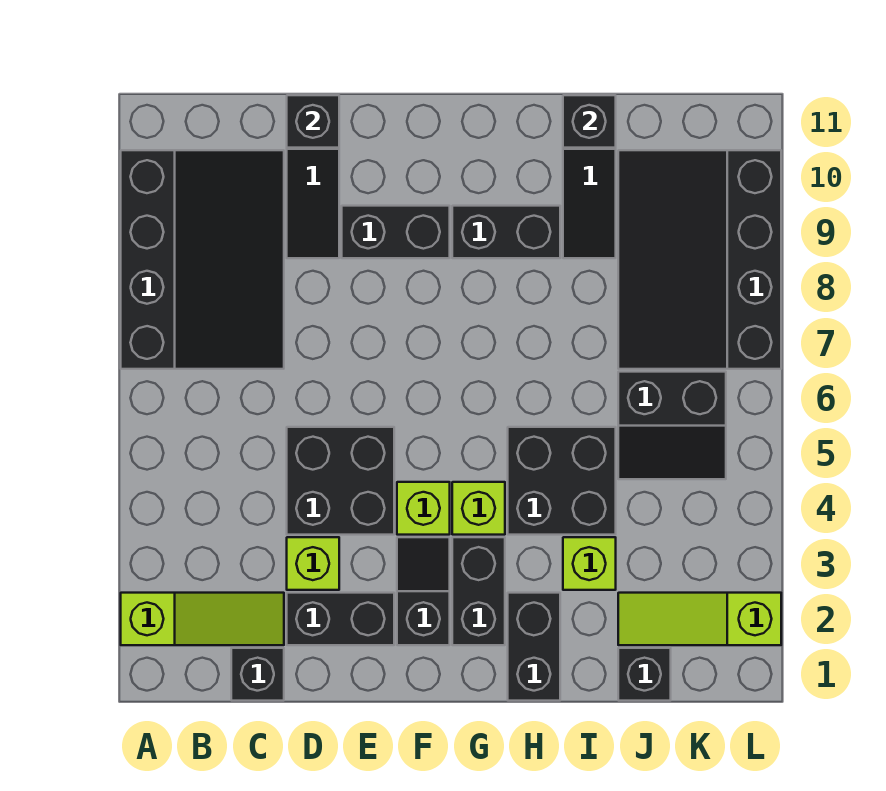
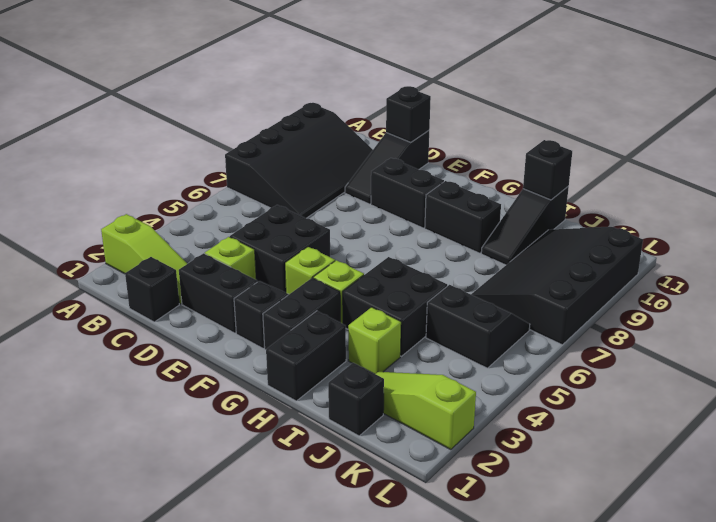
black slope J5:K6 level 1 top 6 -> black slope J5:K6 level 1 top 5

